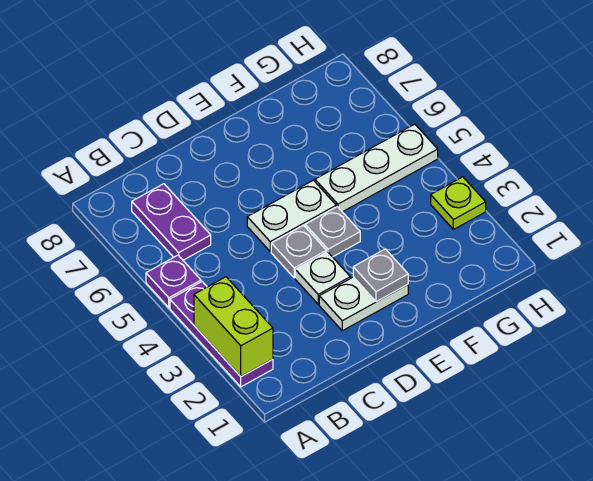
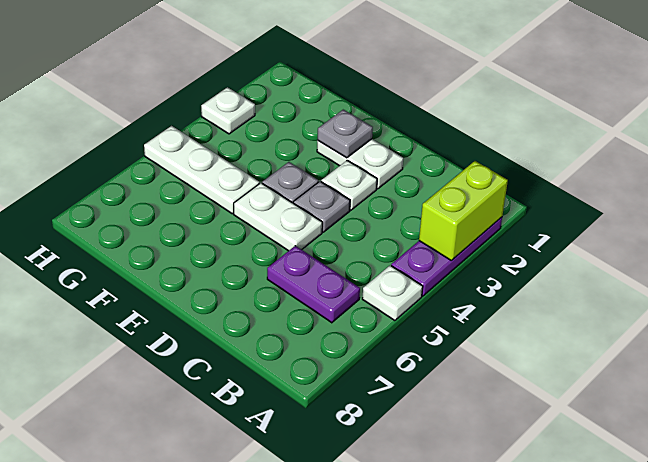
purple plate A5 level 1 -> white plate A5 level 1
purple plate B6:B7 level 1 -> purple plate B6:C6 level 1
lime plate H3 level 1 -> white plate H3 level 1

